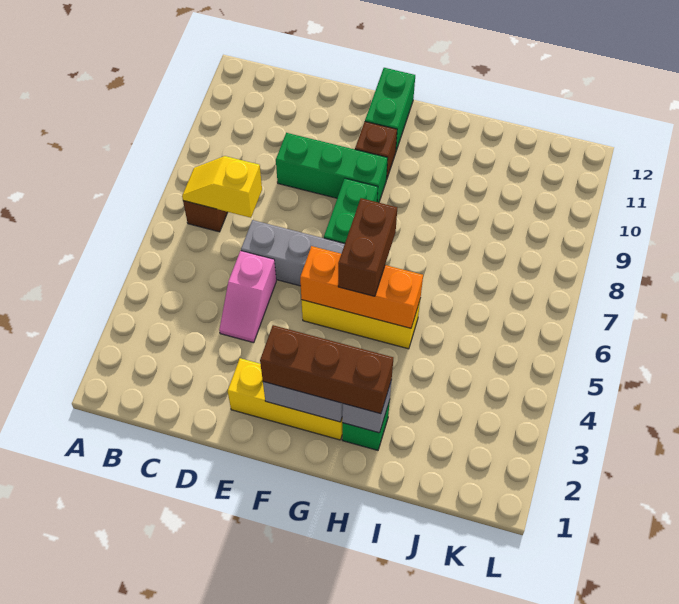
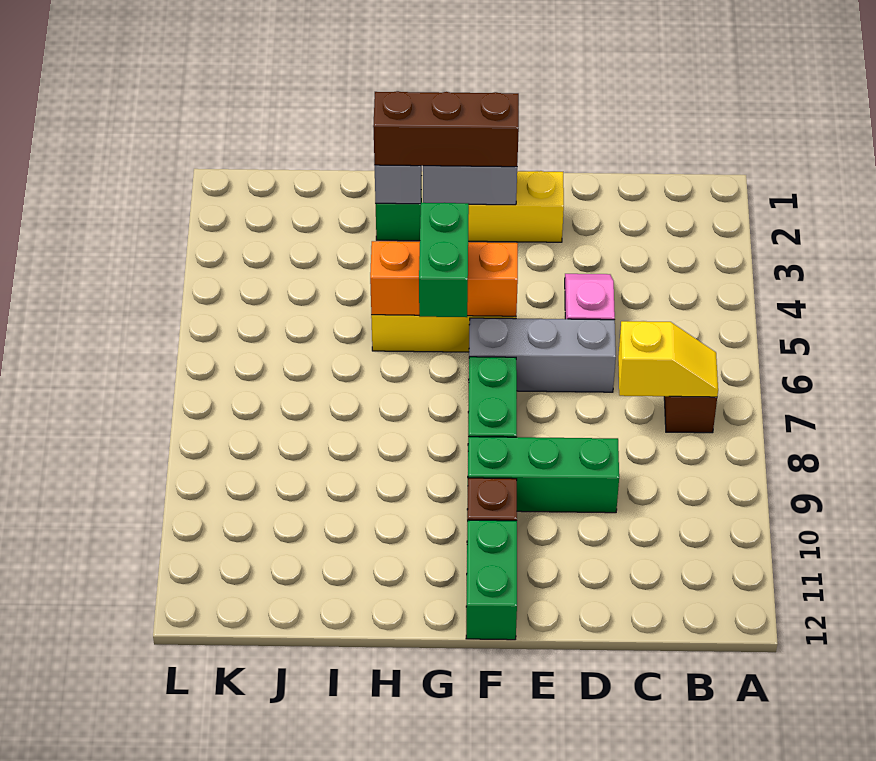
brown brick G5:G6 level 3 -> green brick G5:G6 level 3

